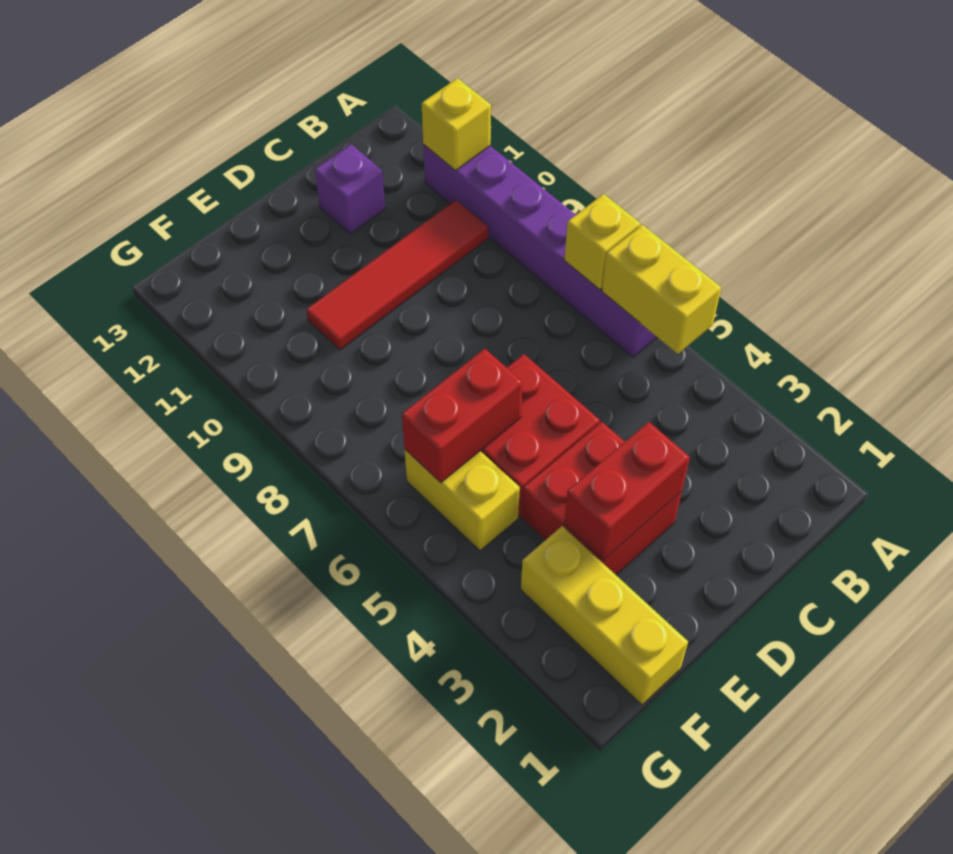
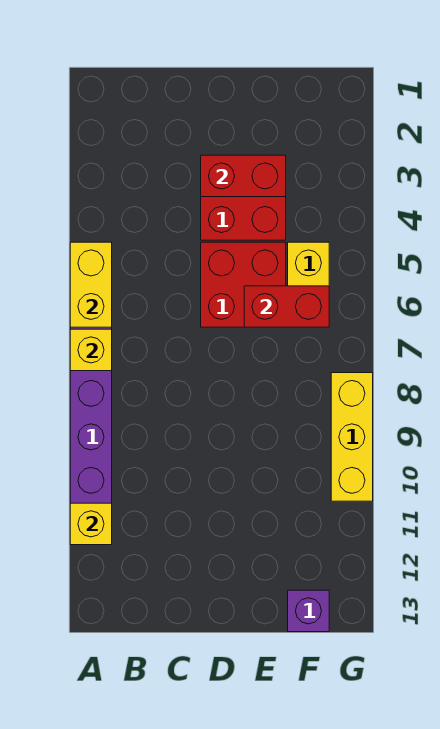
red tile B10:E10 level 1 -> none
purple brick C12 level 1 -> purple brick F13 level 1
yellow brick F1:F3 level 1 -> yellow brick G8:G10 level 1

